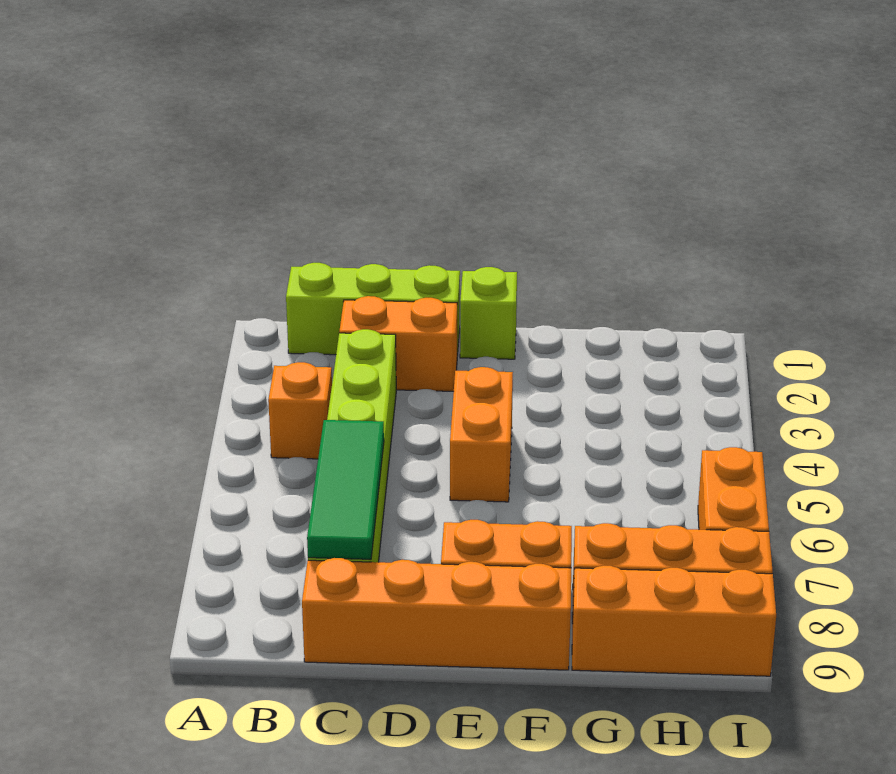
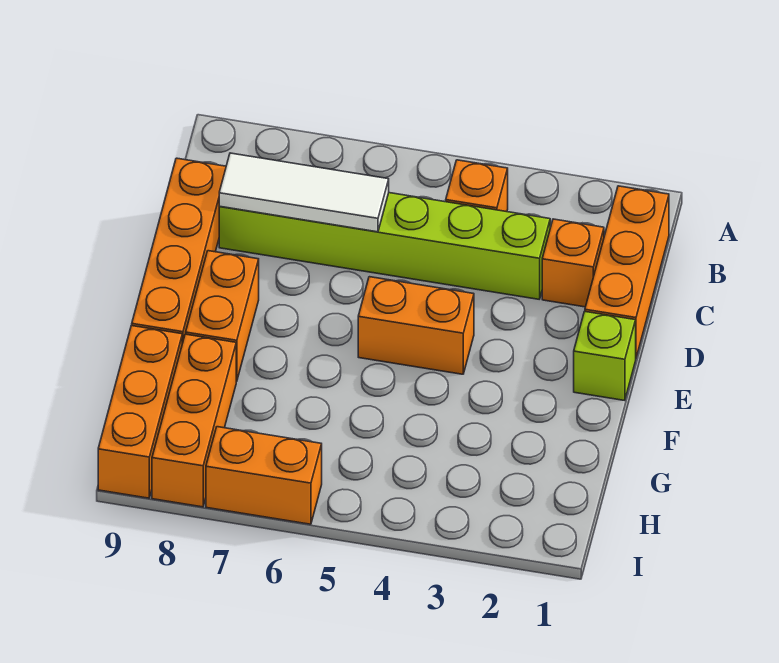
lime brick B1:D1 level 1 -> orange brick B1:D1 level 1
orange brick C2:D2 level 1 -> orange brick C2 level 1
green tile C6:C8 level 2 -> white tile C6:C8 level 2

